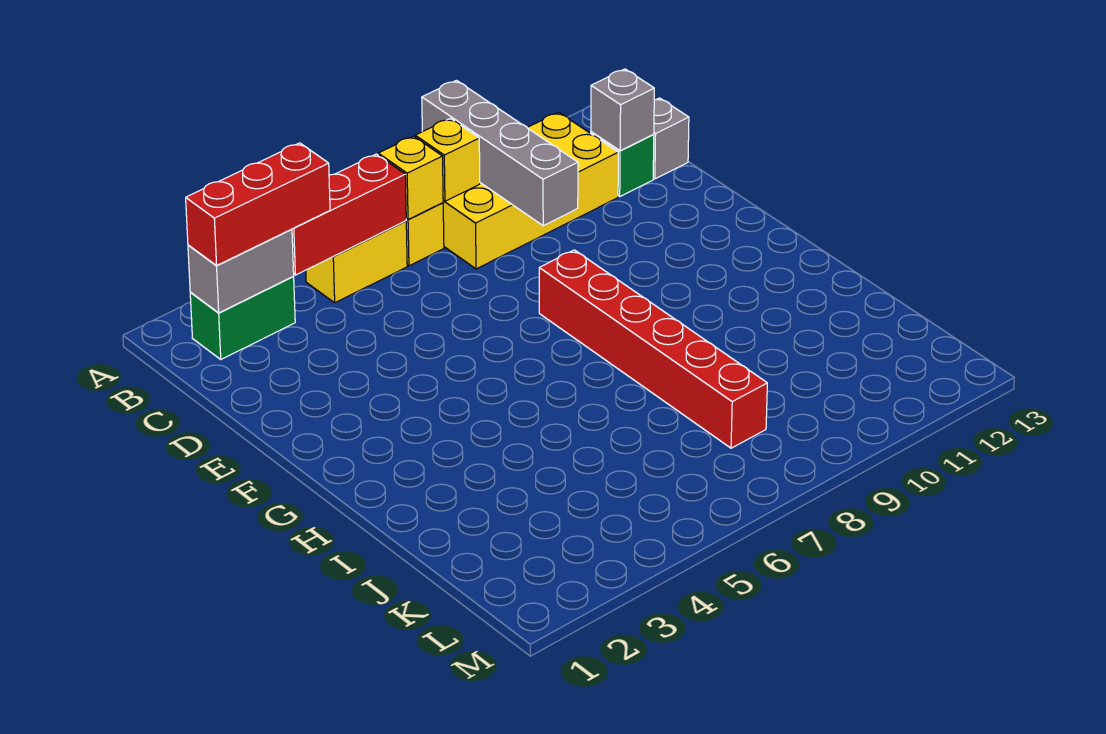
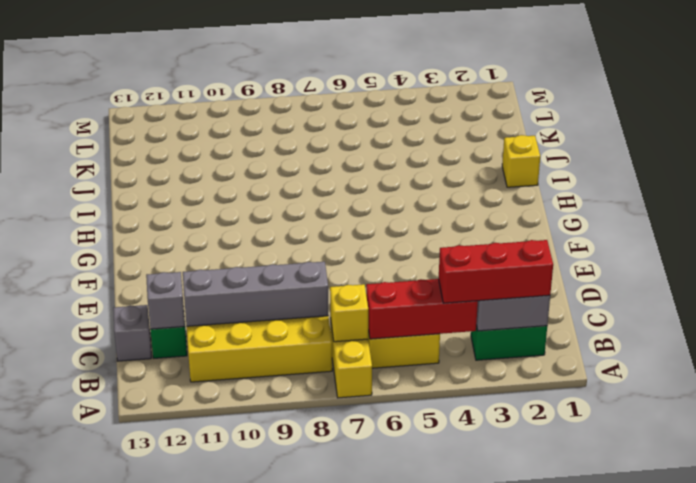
grey brick A9:D9 level 2 -> grey brick C8:C11 level 2
yellow brick B8 level 2 -> yellow brick I1 level 1
red brick F8:K8 level 1 -> none

